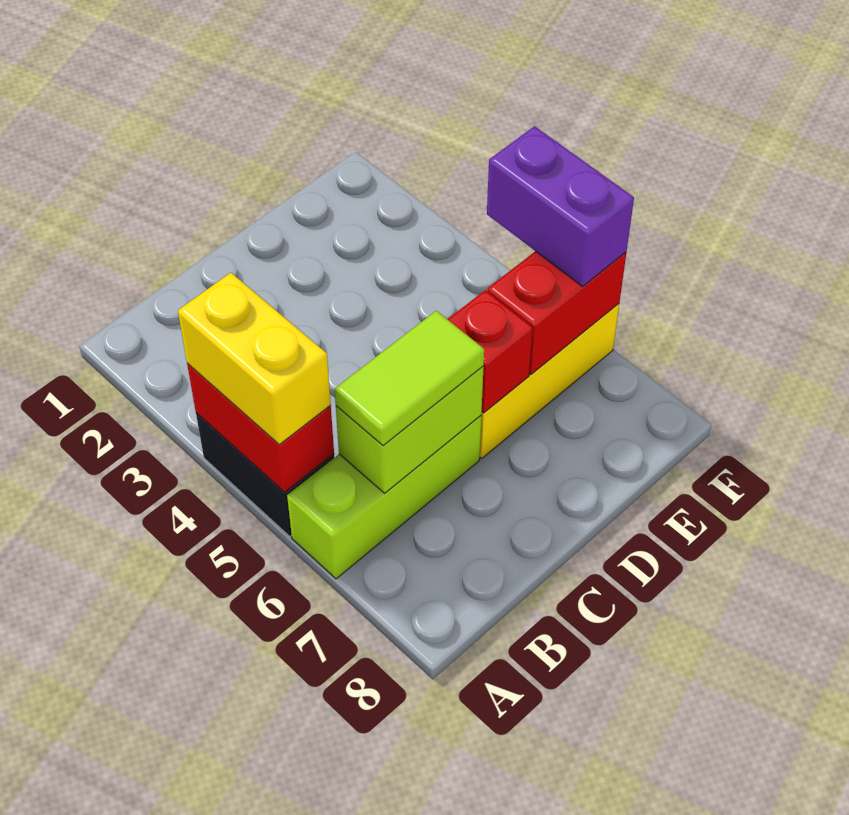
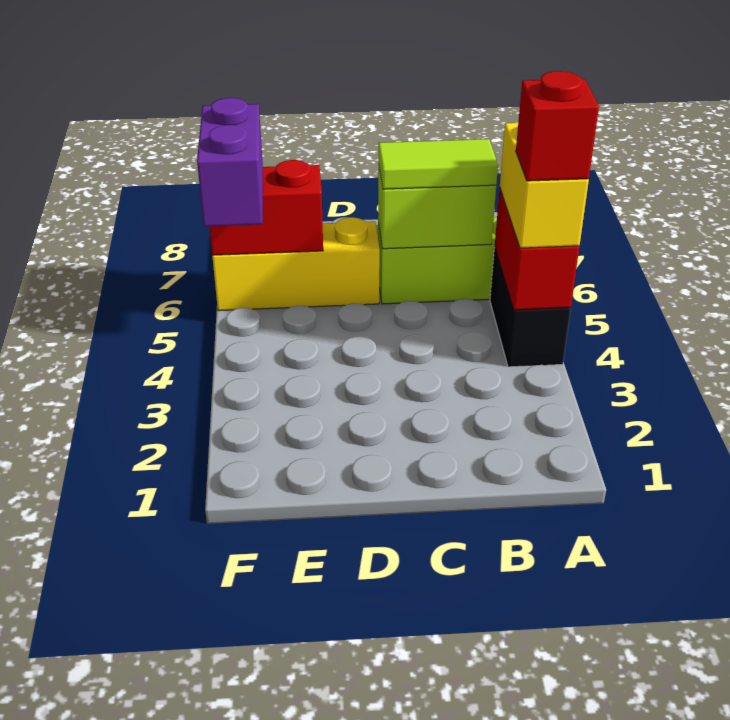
red brick D6 level 2 -> red brick A4 level 4

